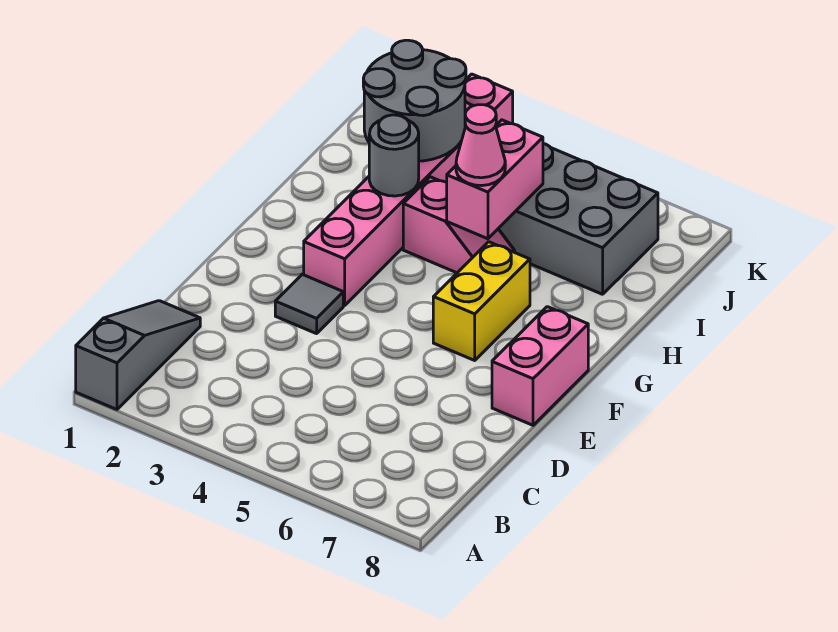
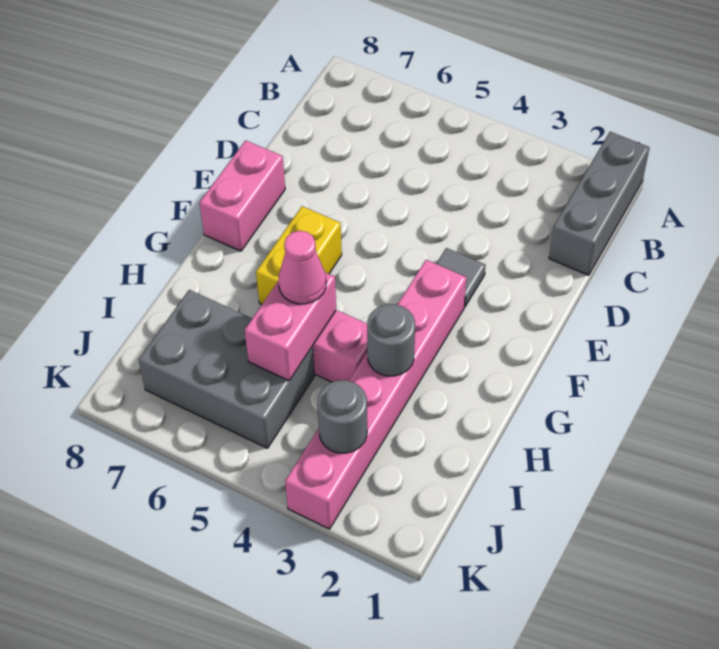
grey slope A1:C1 level 1 top A -> grey brick A1:C1 level 1
grey round brick I2:J3 level 2 -> grey round brick J3 level 2

